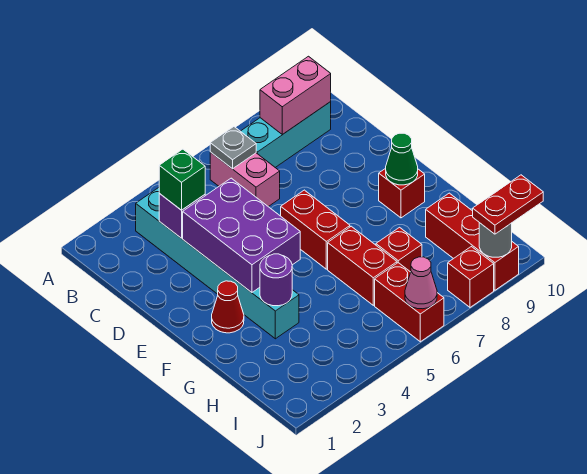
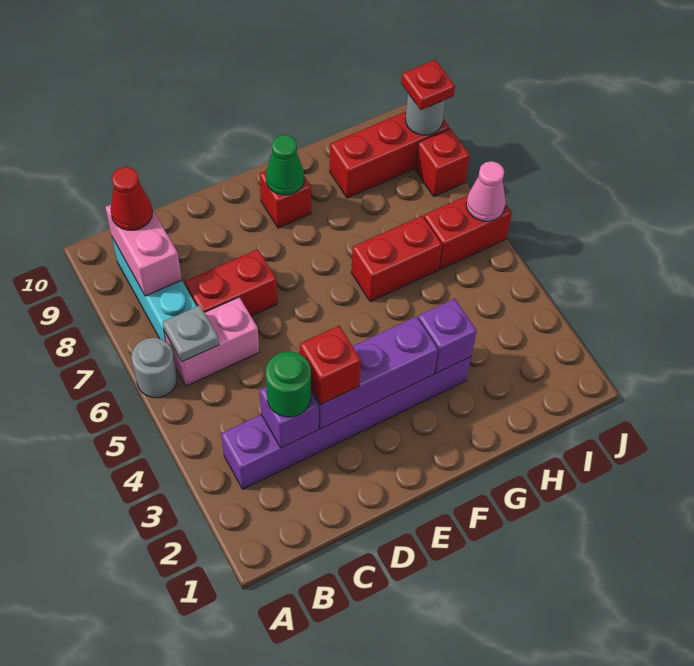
none -> grey round brick A6 level 1
cyan brick B3:G3 level 1 -> purple brick B3:G3 level 1
green brick C3 level 3 -> green round brick C3 level 3
purple brick D3:F4 level 2 -> purple brick D3:F3 level 2
red brick E6:F6 level 1 -> red brick C7:D7 level 1
red cone F2 level 1 -> red cone B9 level 3
purple round brick G3 level 2 -> purple brick G3 level 2
red brick H7 level 1 -> red brick D3 level 3
red plate J9:J10 level 3 -> red plate J9 level 3

